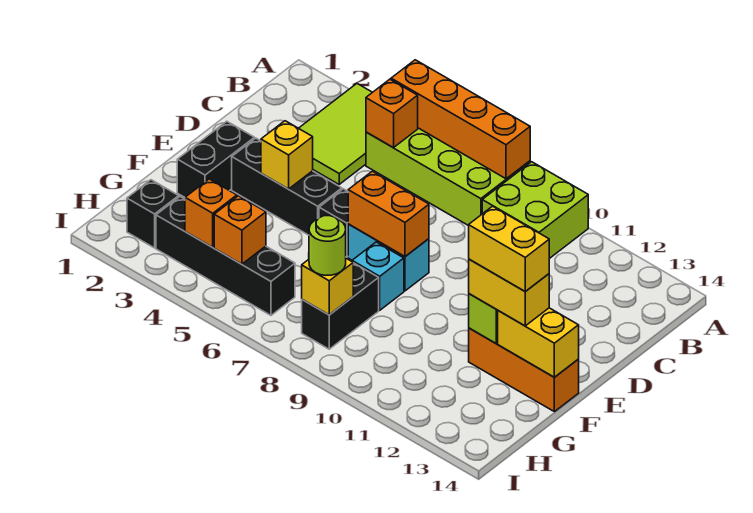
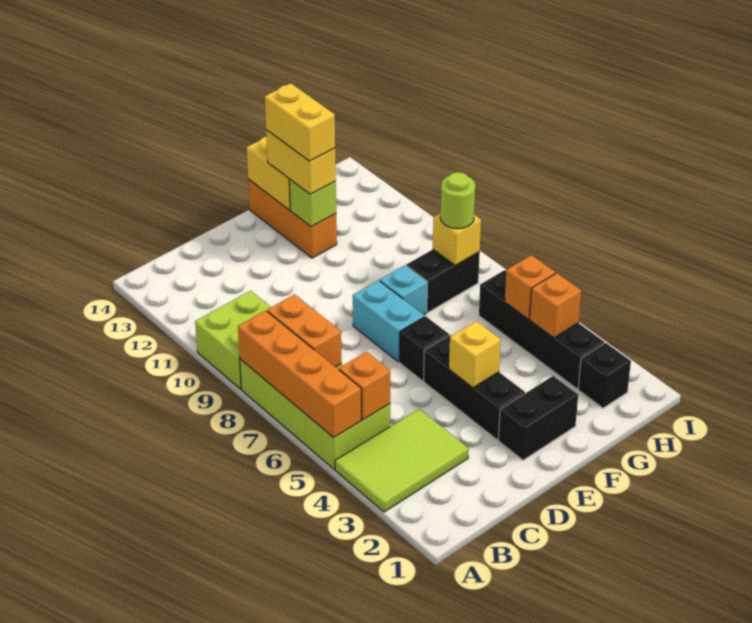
orange brick E7:E8 level 2 -> orange brick B7:B8 level 2

